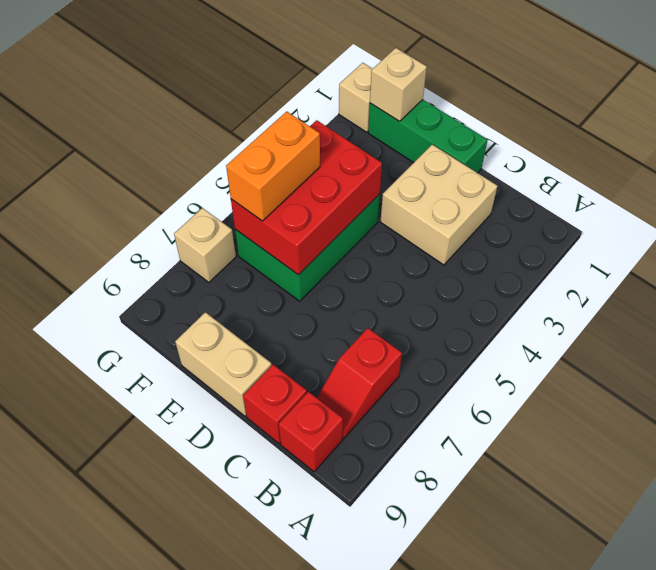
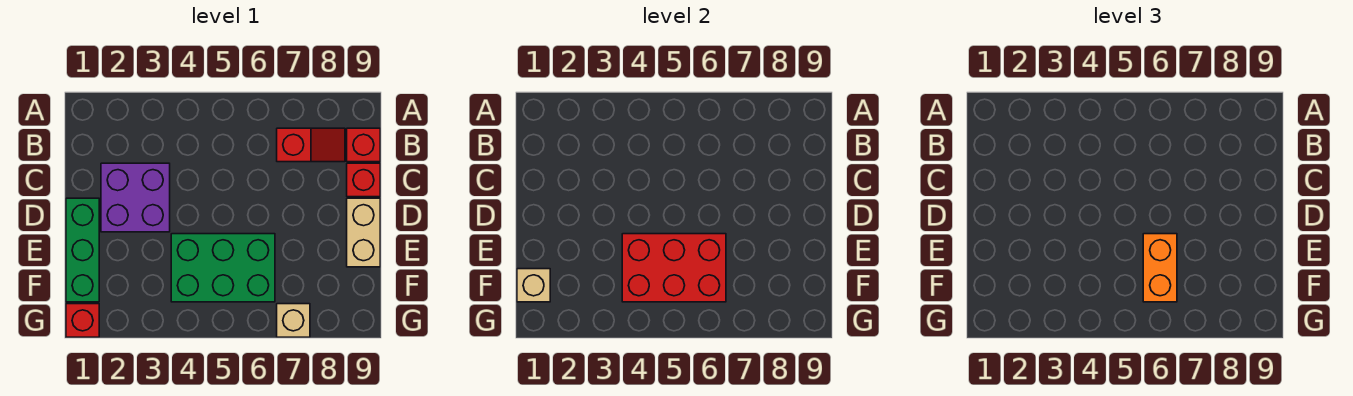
tan brick C2:D3 level 1 -> purple brick C2:D3 level 1
orange brick F5:F6 level 3 -> orange brick E6:F6 level 3
tan brick G1 level 1 -> red brick G1 level 1

